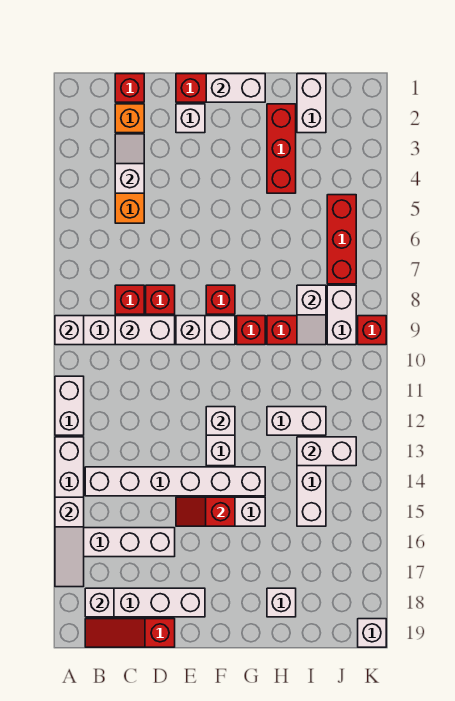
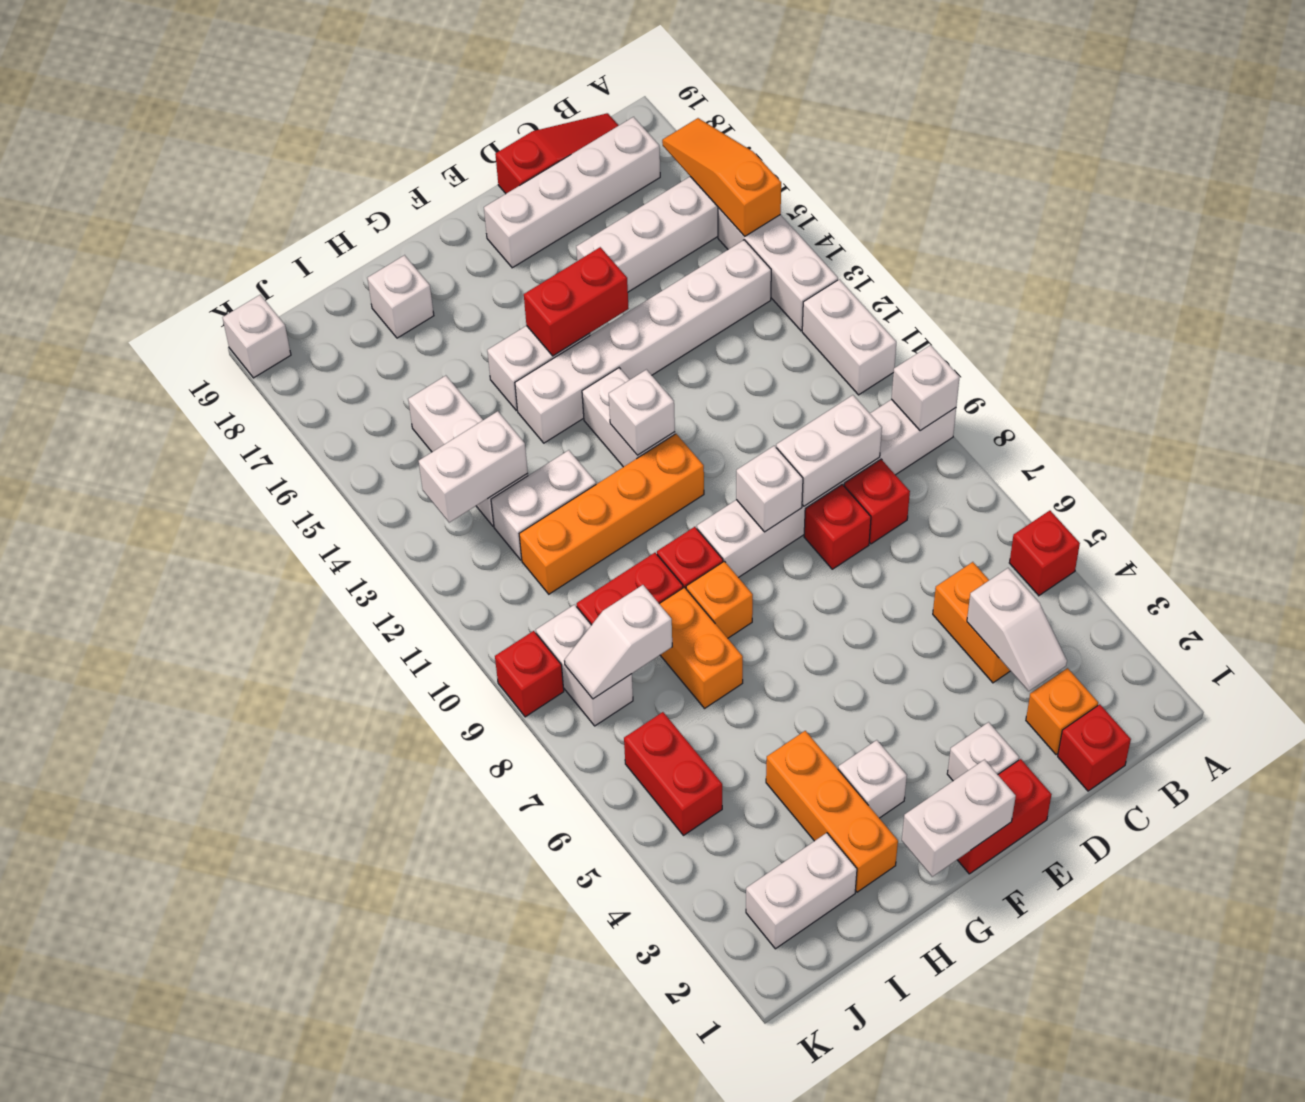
white slope A15:A17 level 2 top 15 -> orange slope A15:A17 level 2 top 15
white brick B18 level 2 -> white brick G3 level 1
red slope E15:F15 level 2 top F -> red brick E15:F15 level 2
red brick F8 level 1 -> red brick A5 level 1
none -> orange brick F11:I11 level 1
none -> orange brick G8 level 1
red brick H2:H4 level 1 -> orange brick H2:H4 level 1
none -> orange brick H7:H8 level 1
white brick I1:I2 level 1 -> white brick I2:J2 level 1
white slope I8:I9 level 2 top 8 -> white slope I8:J8 level 2 top I
red brick J5:J7 level 1 -> red brick J5:J6 level 1

